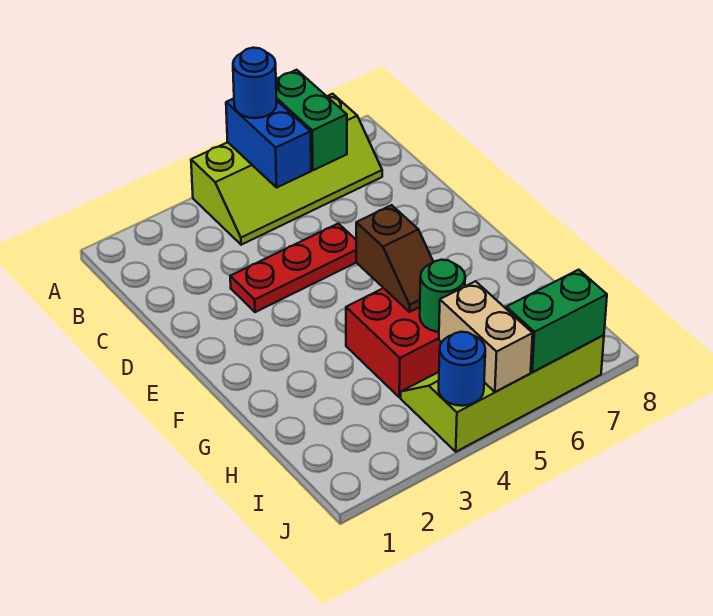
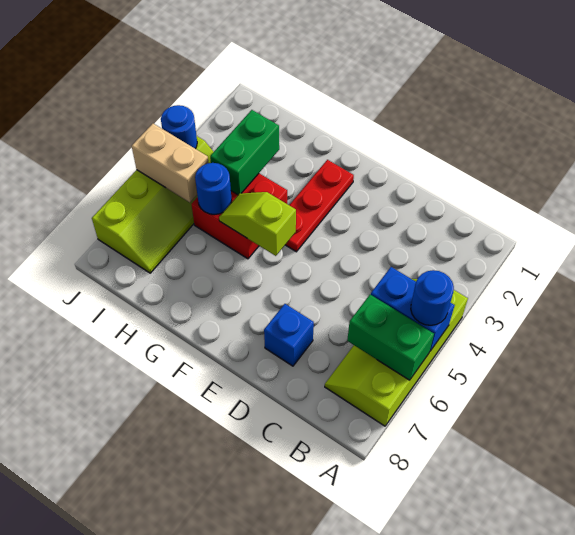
red plate D3:D5 level 1 -> red plate F2:F4 level 1
none -> blue brick D7 level 1
brown slope F5:G5 level 2 top F -> lime slope F5:G5 level 2 top F
green round brick H5 level 2 -> blue round brick H5 level 2
green brick J6:J7 level 2 -> green brick H3:H4 level 2

